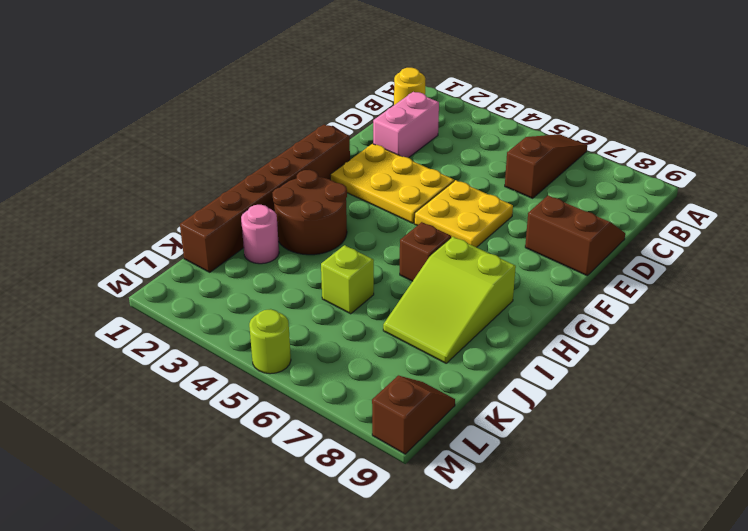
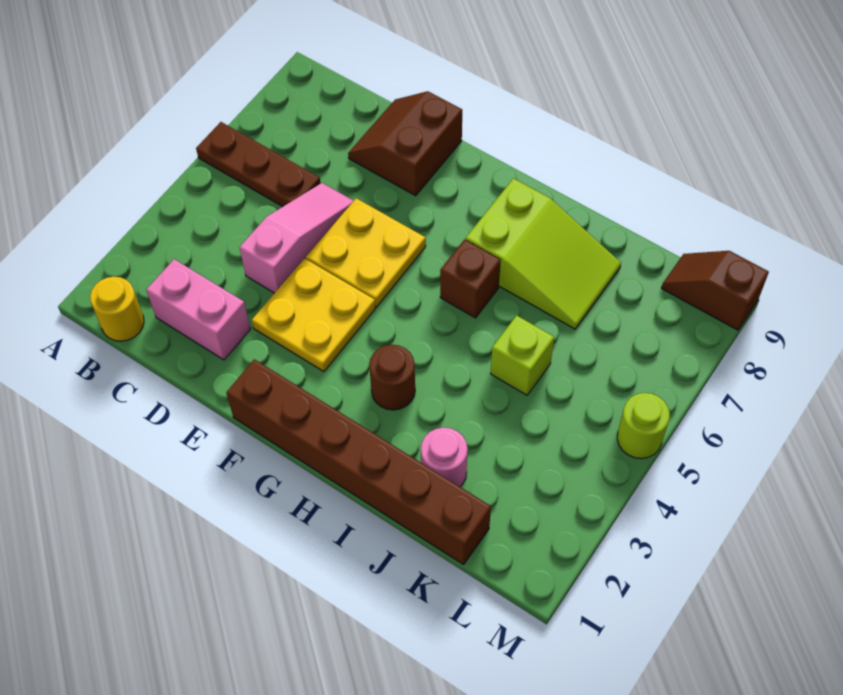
brown slope A6:C6 level 1 top C -> brown plate A6:C6 level 1
none -> pink slope D4:D6 level 1 top 4
yellow plate E2:F4 level 1 -> yellow plate E3:F4 level 1
brown round brick H2:I3 level 1 -> brown round brick H3 level 1

